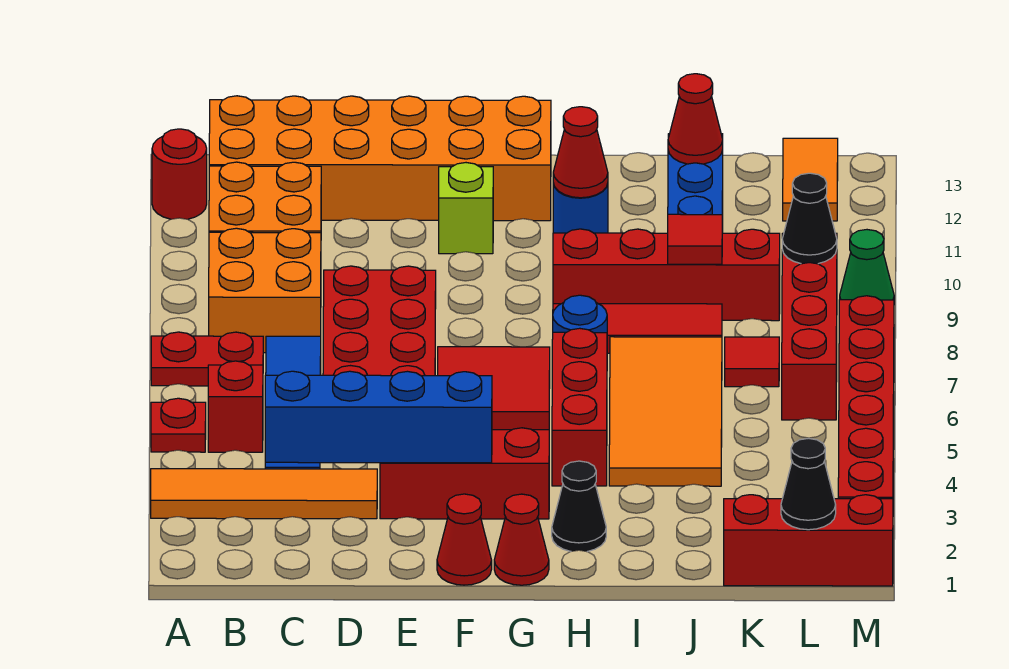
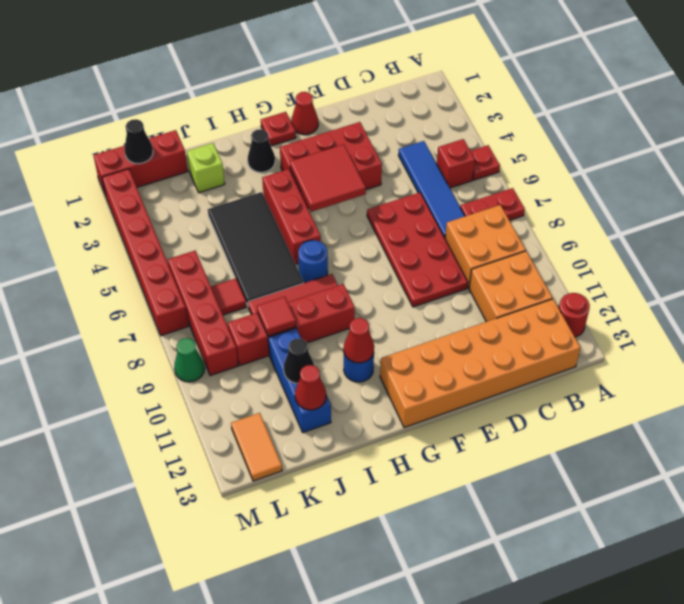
orange tile A3:D3 level 1 -> none
blue brick C3:F3 level 2 -> none
lime brick F11 level 1 -> lime brick J2 level 1
red cone G1 level 1 -> red plate G1 level 1
orange tile I4:J7 level 1 -> black tile I4:J7 level 1
black cone L9 level 2 -> black cone J11 level 2

